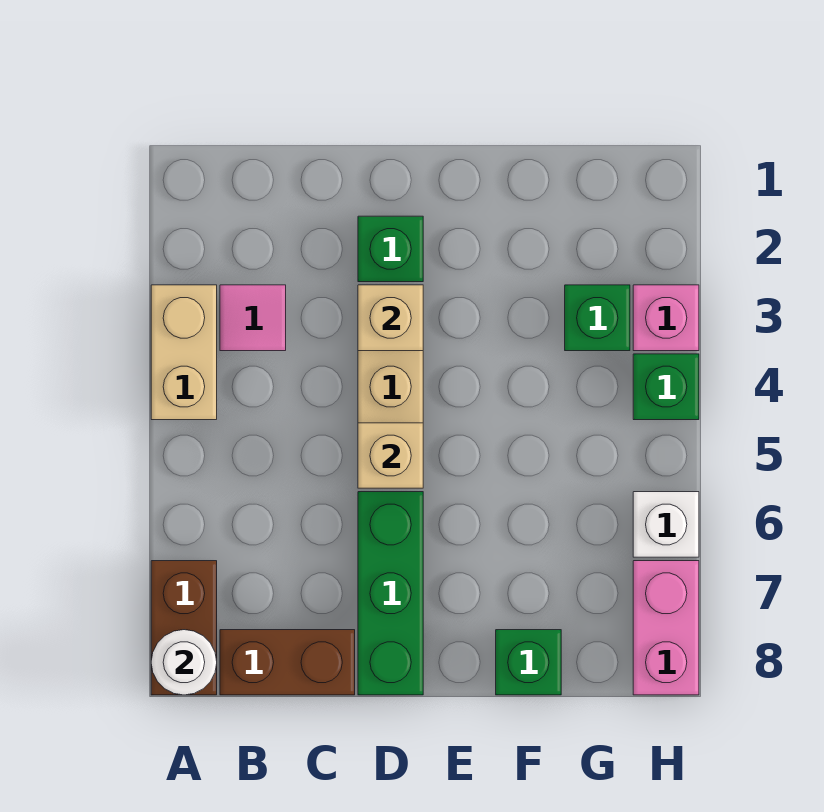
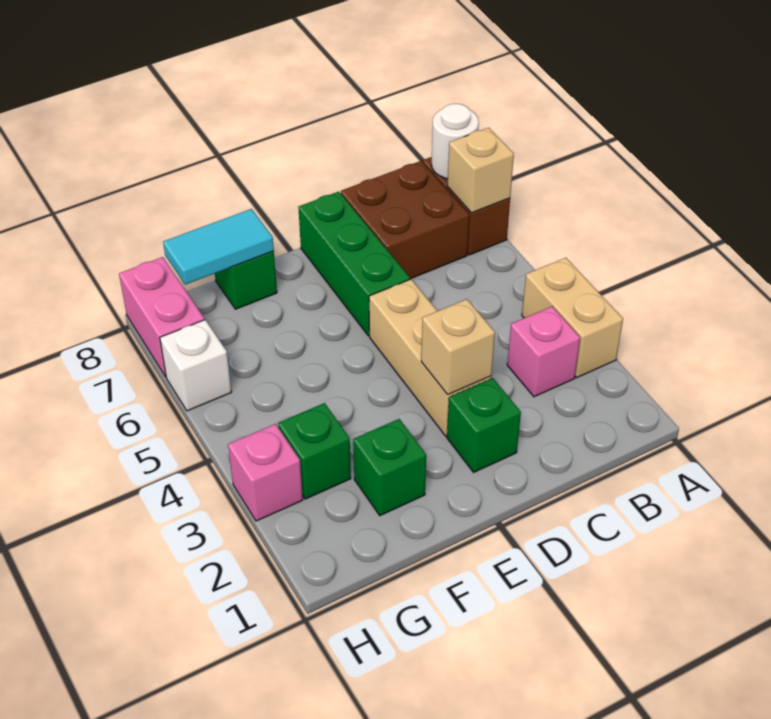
pink tile B3 level 1 -> pink brick B3 level 1
brown brick B8:C8 level 1 -> brown brick B7:C8 level 1
tan brick D5 level 2 -> tan brick A7 level 2
none -> cyan tile F8:G8 level 2
green brick H4 level 1 -> green brick F2 level 1

